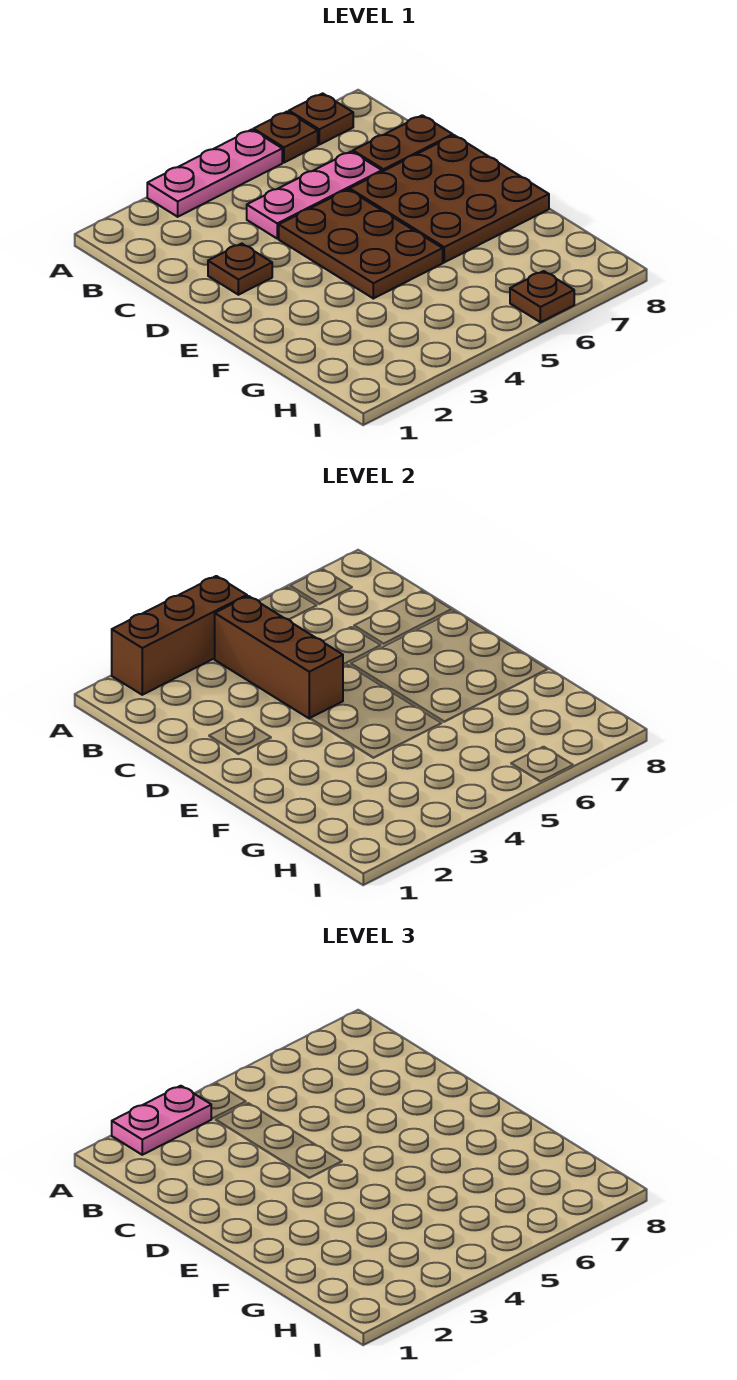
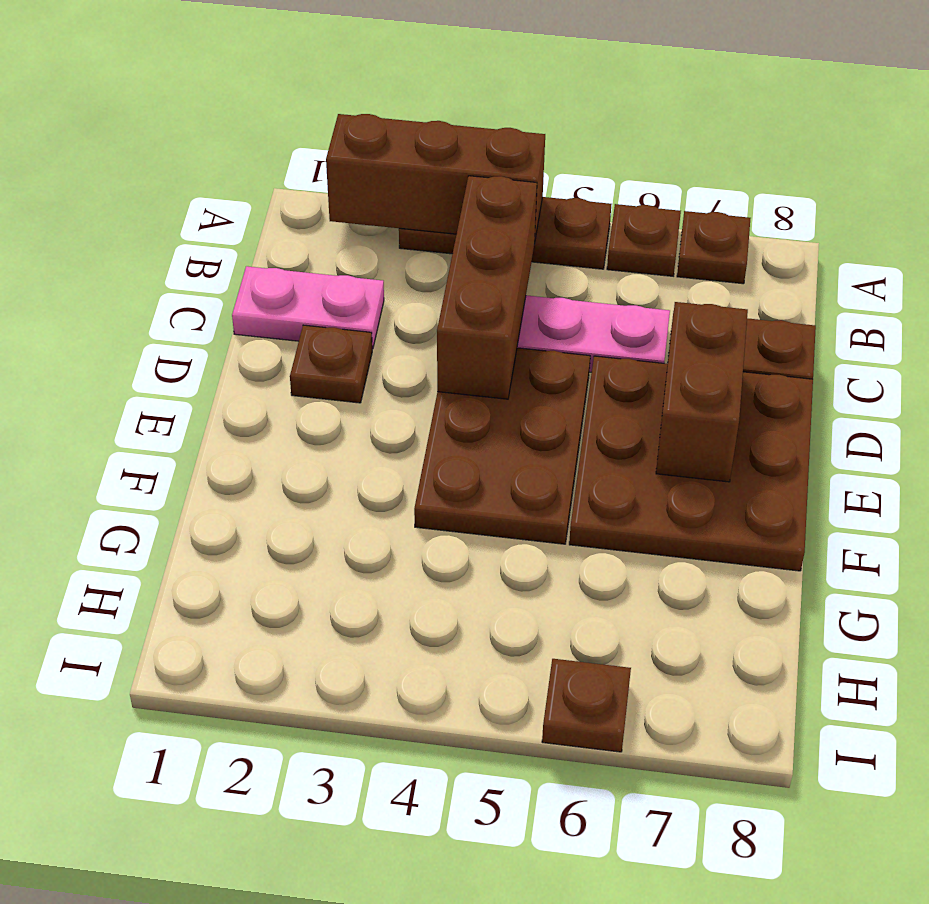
pink plate A2:A3 level 3 -> pink plate C1:C2 level 1
pink plate A3:A5 level 1 -> brown plate A3:A5 level 1
none -> brown brick D7:E7 level 2

